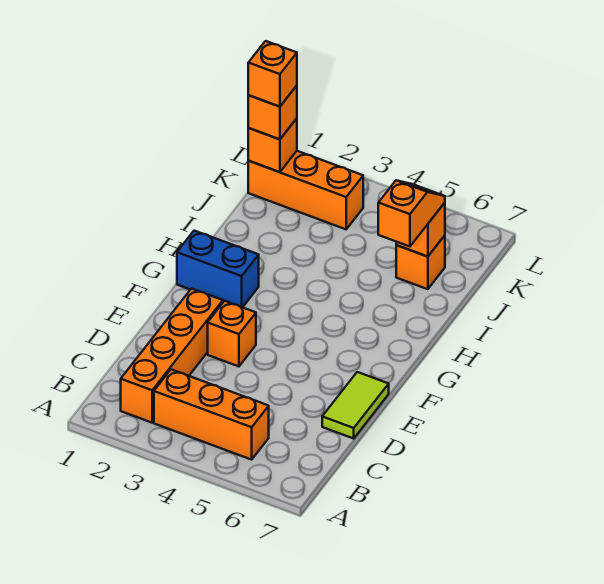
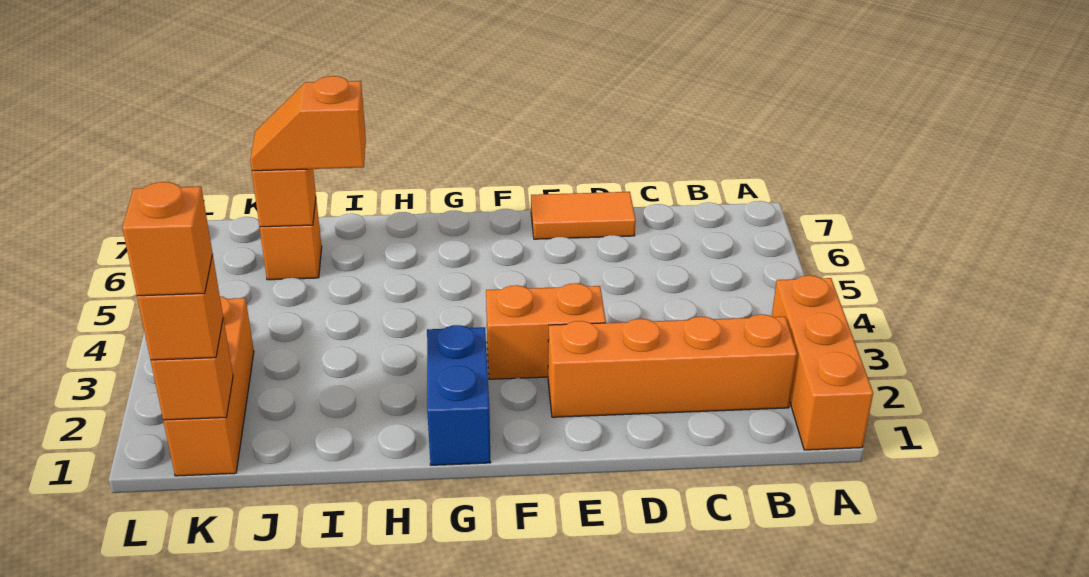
orange brick B3:B5 level 1 -> orange brick A1:A3 level 1
lime tile D7:E7 level 1 -> orange tile D7:E7 level 1
orange brick E3 level 1 -> orange brick E3:F3 level 1

